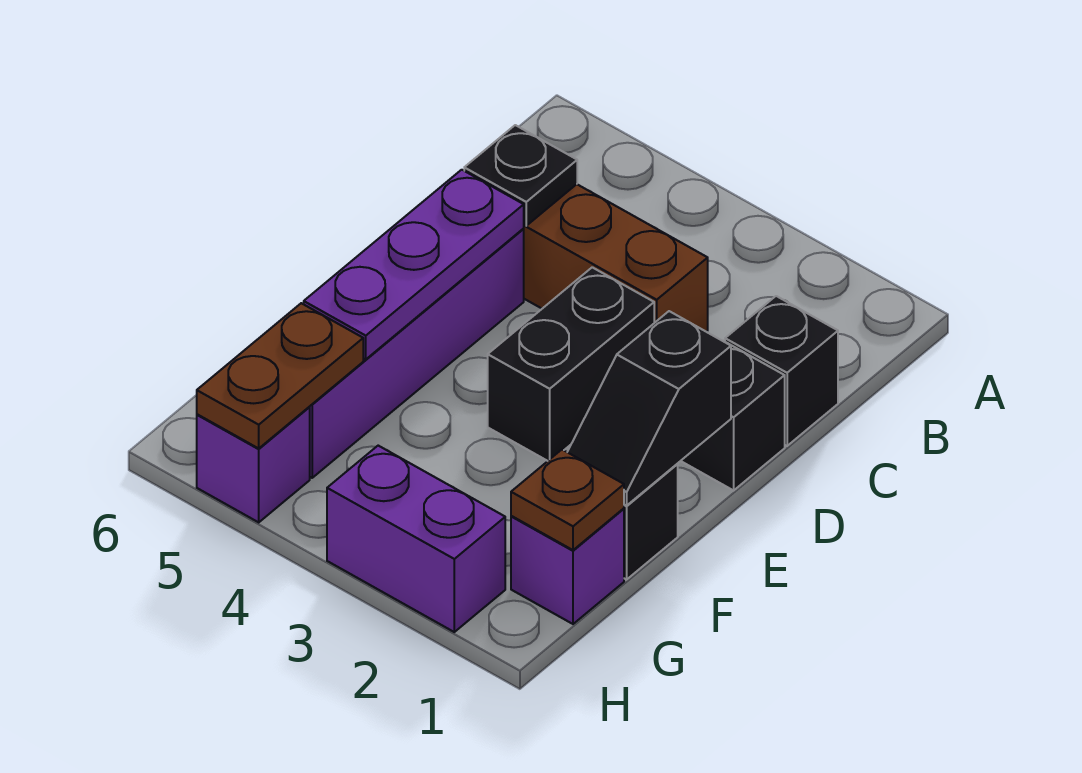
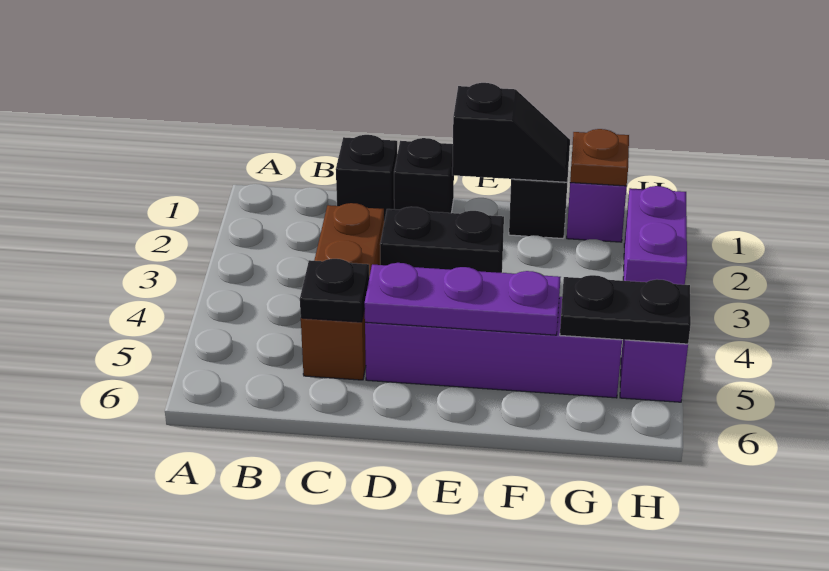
brown plate G5:H5 level 2 -> black plate G5:H5 level 2

